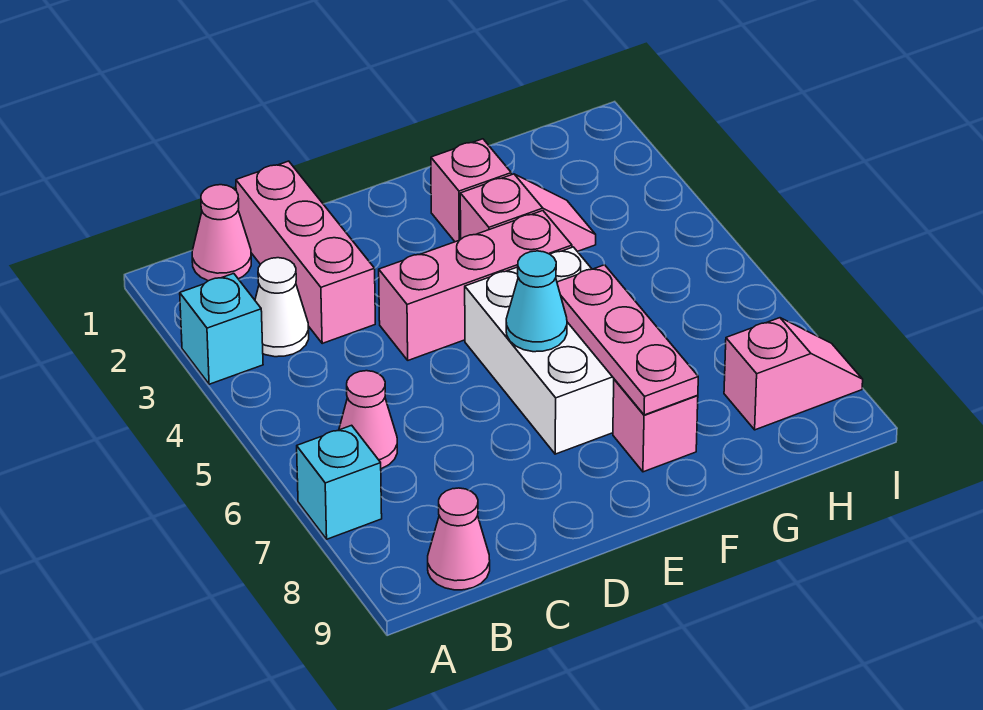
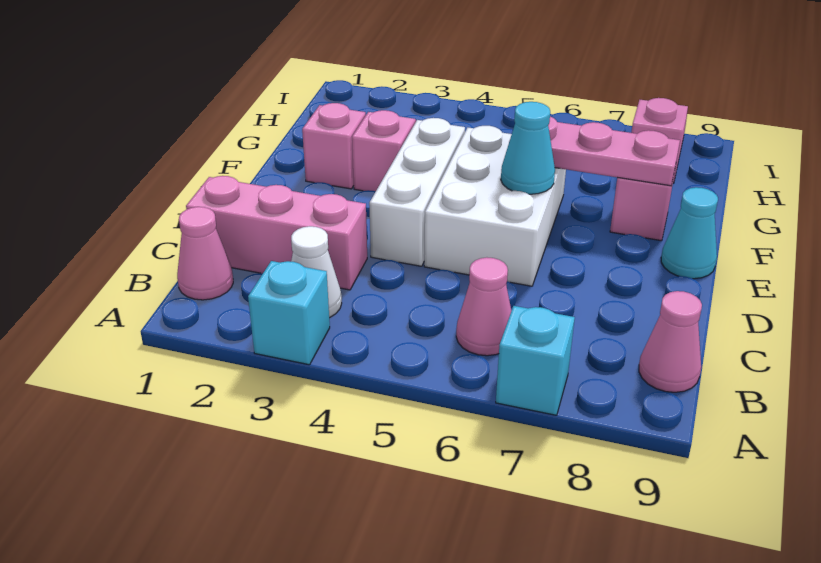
pink brick D4:F4 level 1 -> white brick D4:F4 level 1
white brick E5:F7 level 1 -> white brick D5:F6 level 1
none -> cyan cone E9 level 1

